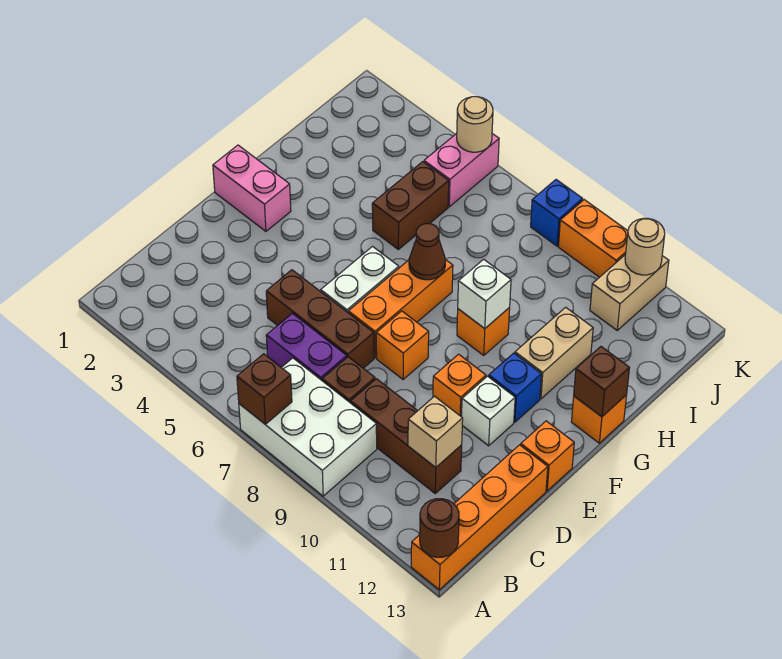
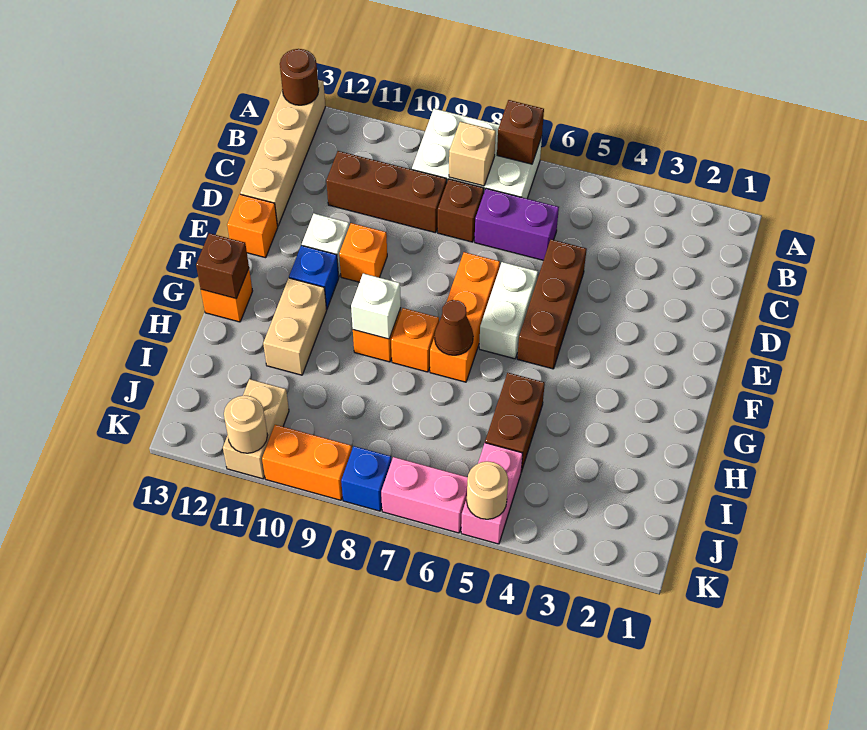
orange brick A13:D13 level 1 -> tan brick A13:D13 level 1
tan brick C11 level 2 -> tan brick B8 level 2
brown brick D5:D7 level 1 -> brown brick D5:F5 level 1
orange brick E8 level 1 -> orange brick G8 level 1
pink brick F1:F2 level 1 -> pink brick K6:K7 level 1

